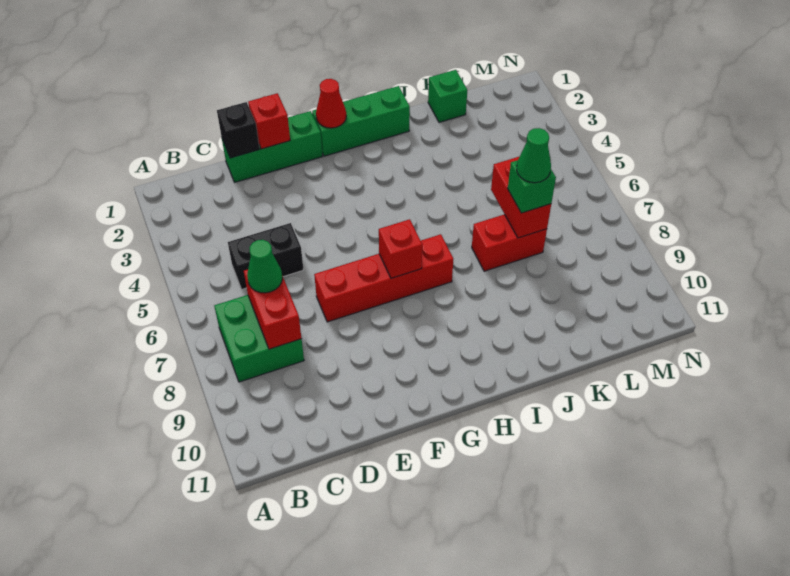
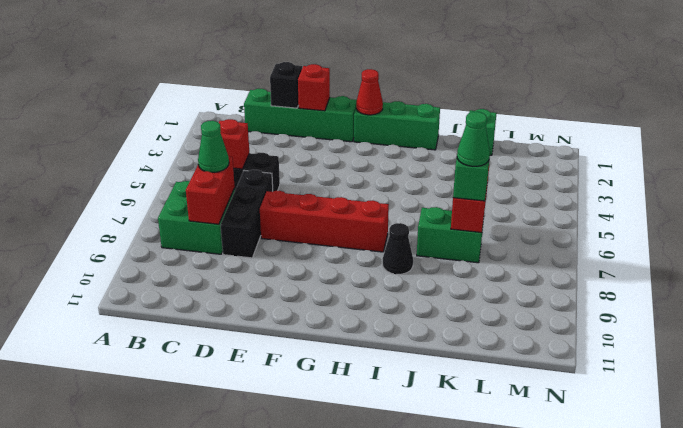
green brick D1:F1 level 1 -> green brick C1:F1 level 1
none -> black brick D6:D8 level 1
red brick G7 level 2 -> red brick C5 level 2
none -> black cone I8 level 1
red brick J7:K7 level 1 -> green brick J7:K7 level 1

